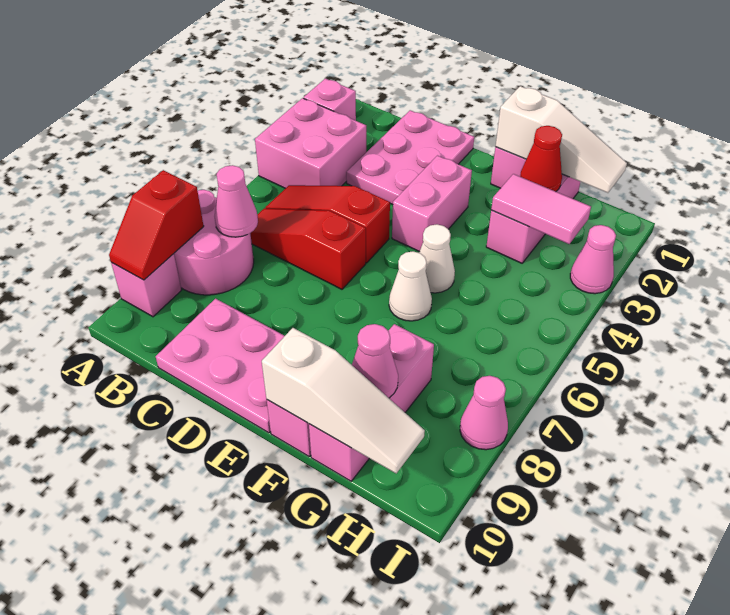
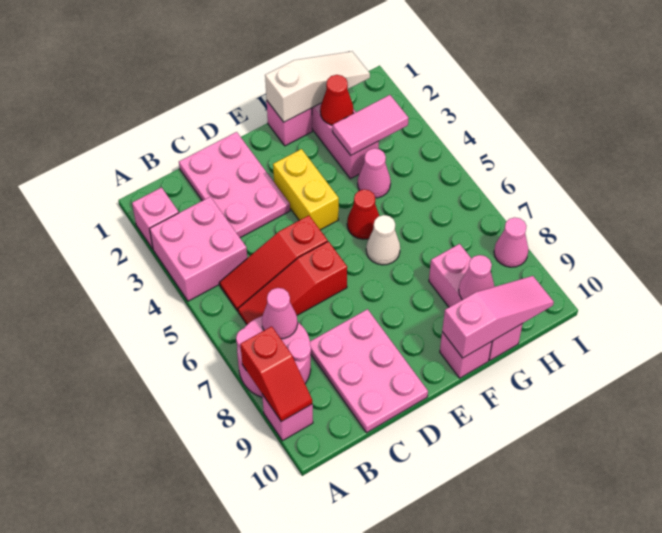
pink plate C9:E10 level 1 -> pink plate C8:D10 level 1
pink brick E3:E4 level 1 -> yellow brick E3:E4 level 1
white cone F5 level 1 -> red cone F5 level 1
white slope F10:H10 level 2 top F -> pink slope F10:H10 level 2 top F
pink cone I3 level 1 -> pink cone G4 level 1

